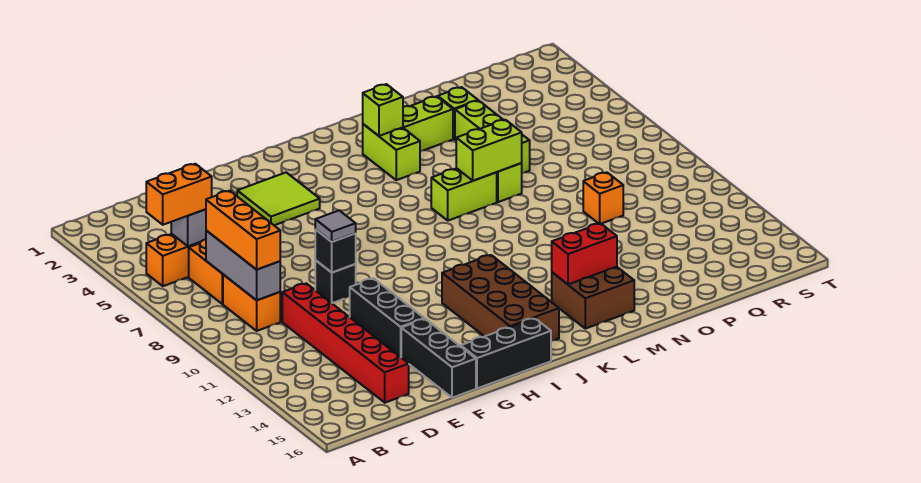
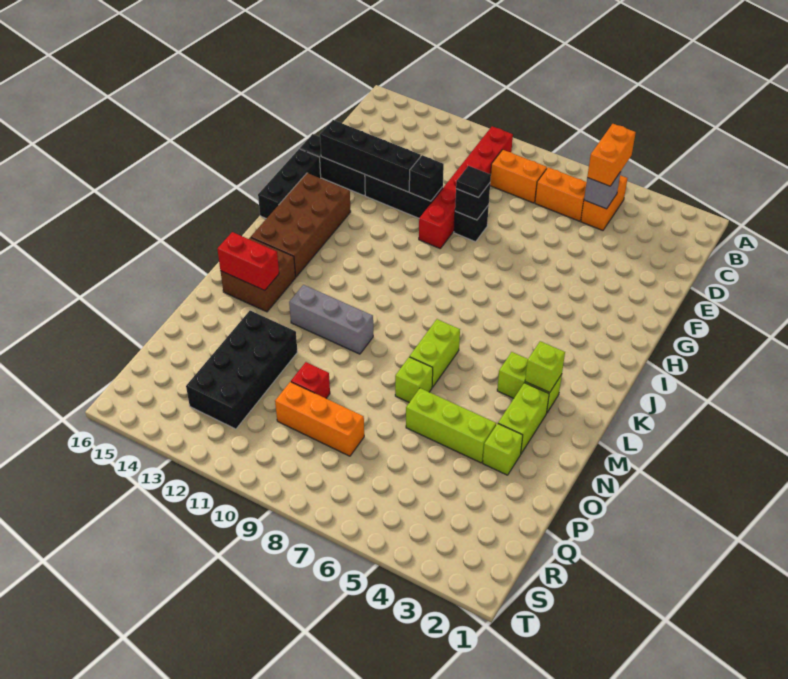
grey brick C7:C9 level 2 -> grey brick M10:M12 level 1
orange brick C7:C9 level 3 -> orange brick Q8:Q10 level 1
red brick D10:D15 level 1 -> red brick B10:G10 level 1
grey tile F9 level 3 -> black tile F9 level 3
none -> black brick F11 level 2
none -> black brick F12:F15 level 2
lime tile G3:H4 level 1 -> none
brown brick I12:J15 level 1 -> brown brick H14:K15 level 1
red brick L14:M14 level 2 -> red brick M14:M15 level 2
lime brick M7:N7 level 2 -> none
none -> black brick O12:R13 level 1
orange brick P10 level 1 -> red brick P10 level 1

